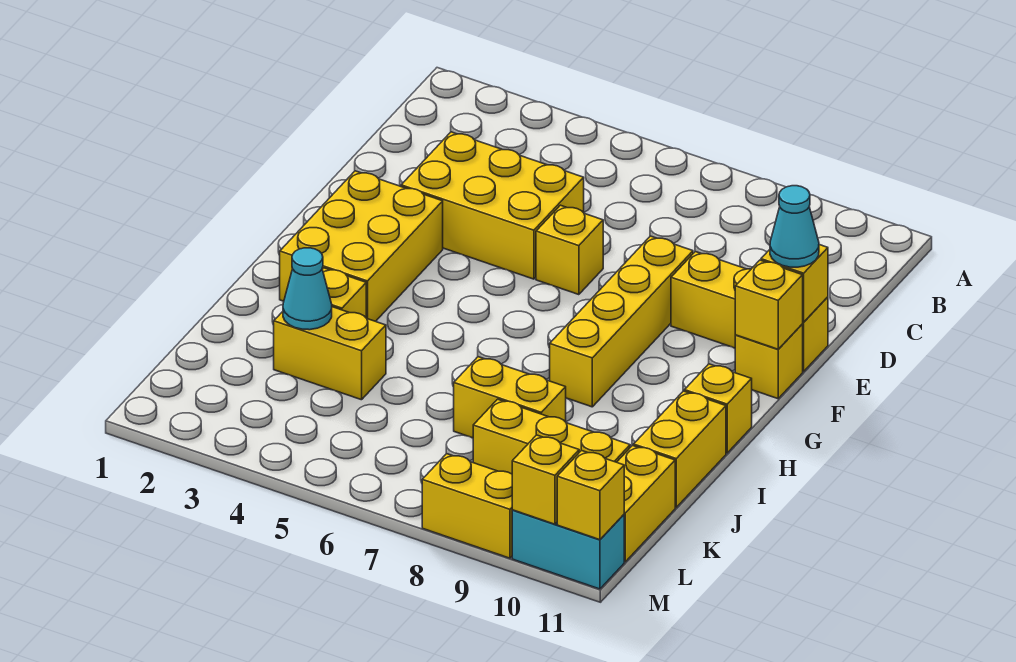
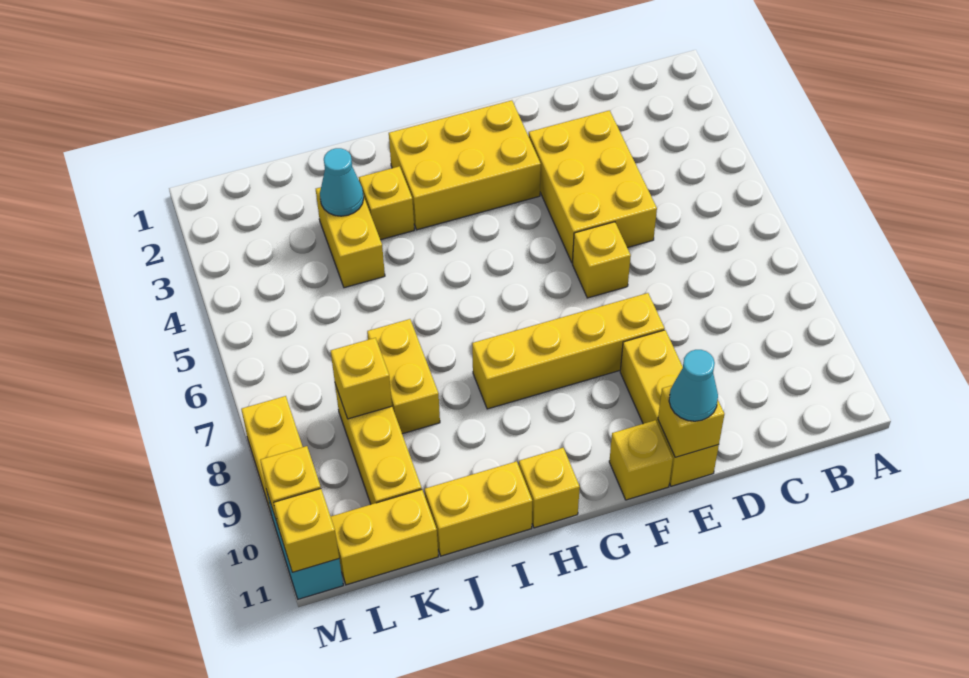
yellow brick F11 level 2 -> yellow brick K8 level 2

